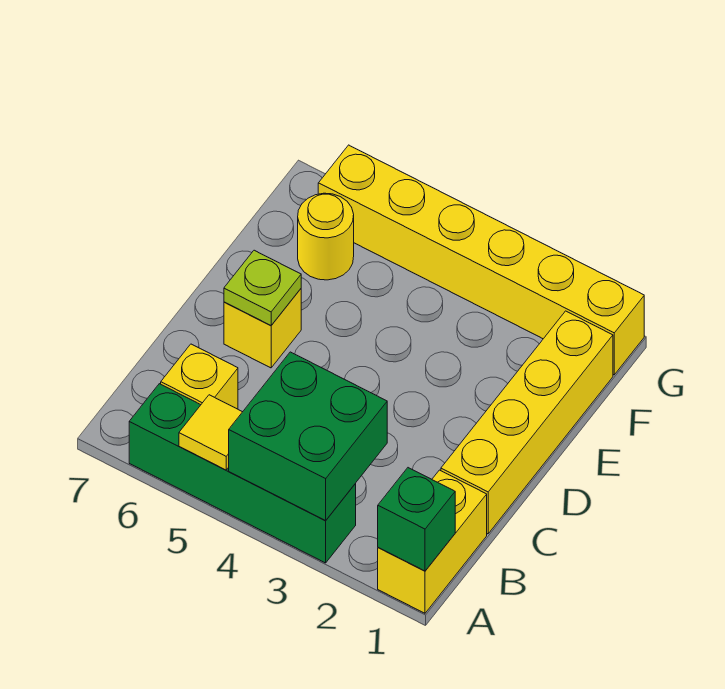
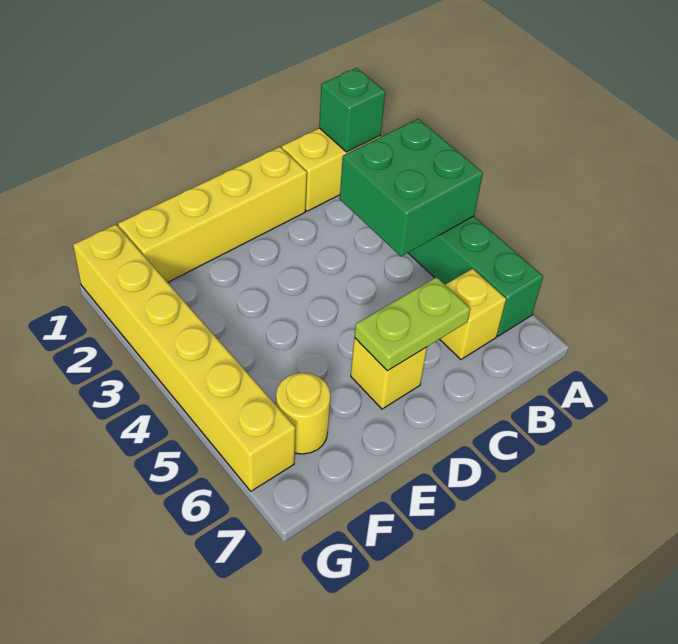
yellow tile A5 level 2 -> none
lime plate D6 level 2 -> lime plate C6:D6 level 2

